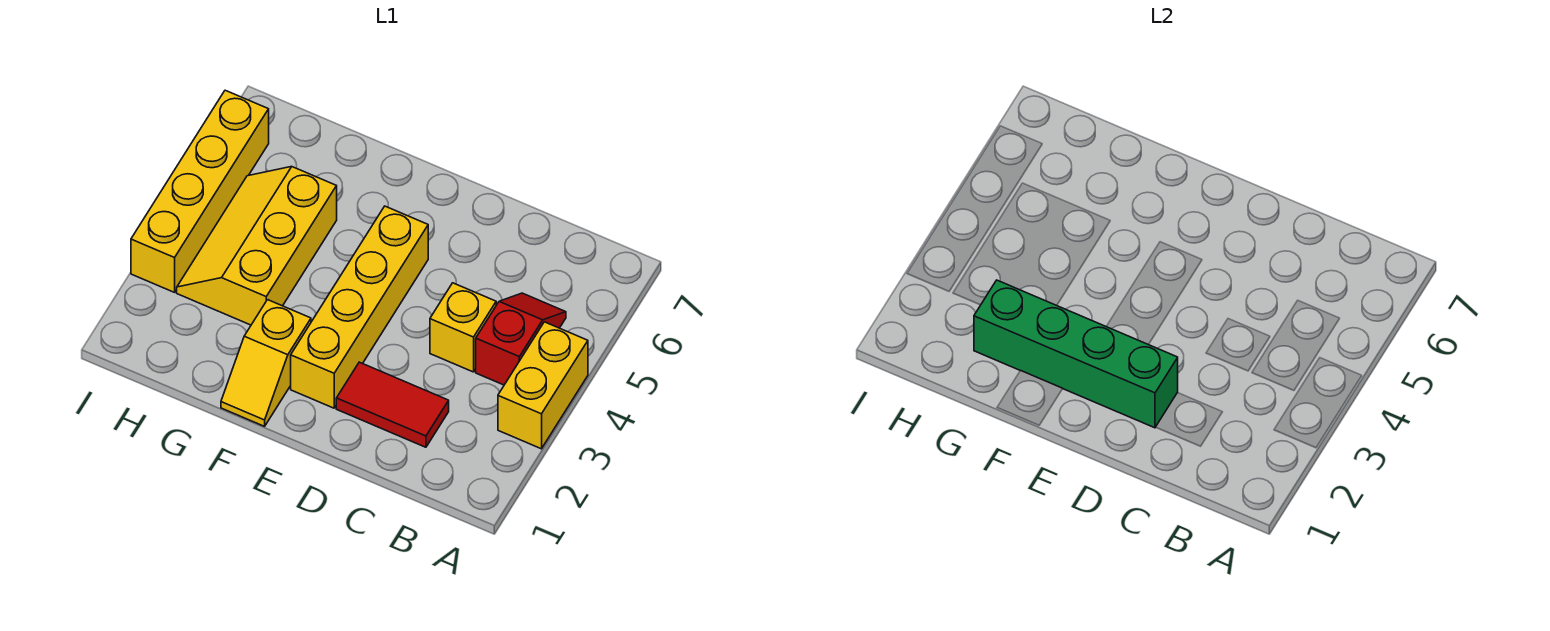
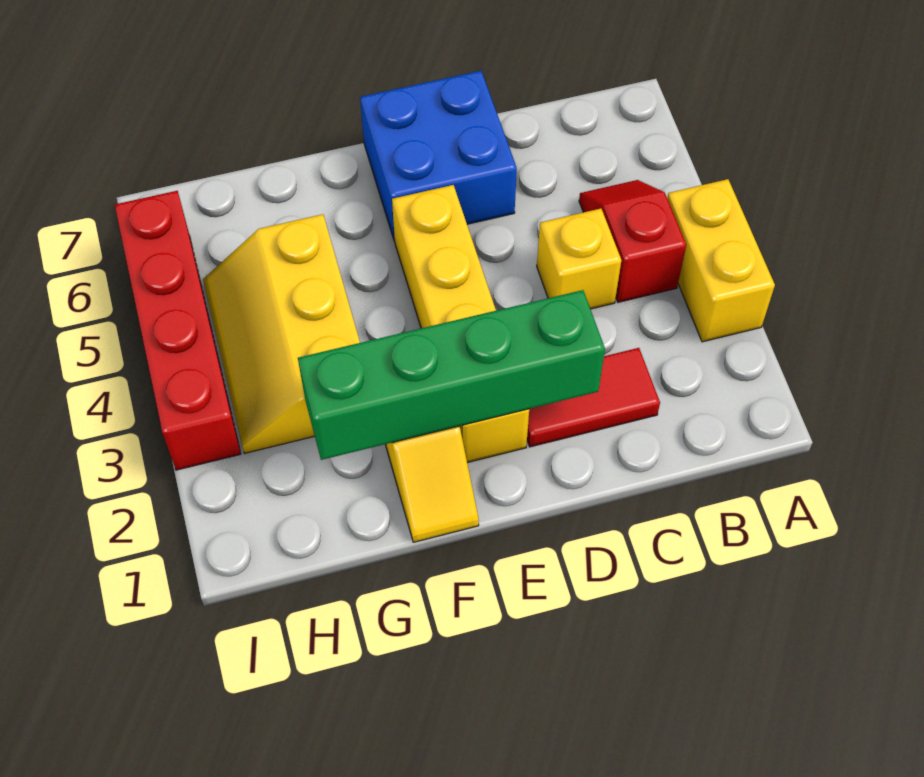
none -> blue brick D6:E7 level 1
yellow brick I3:I6 level 1 -> red brick I3:I6 level 1

